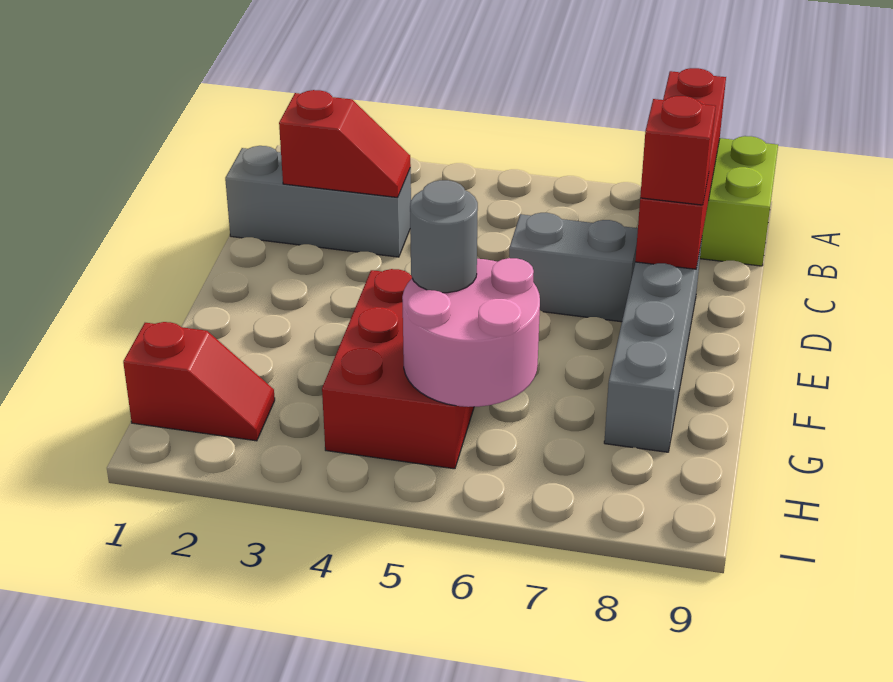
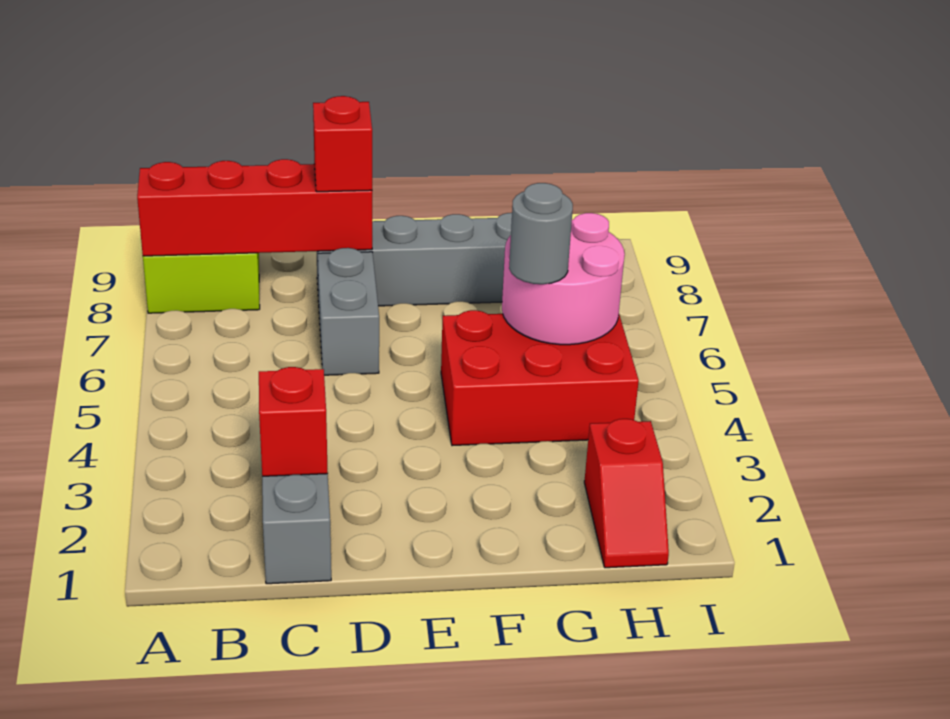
red slope H1:H2 level 1 top 1 -> red slope H1:H2 level 1 top 2

